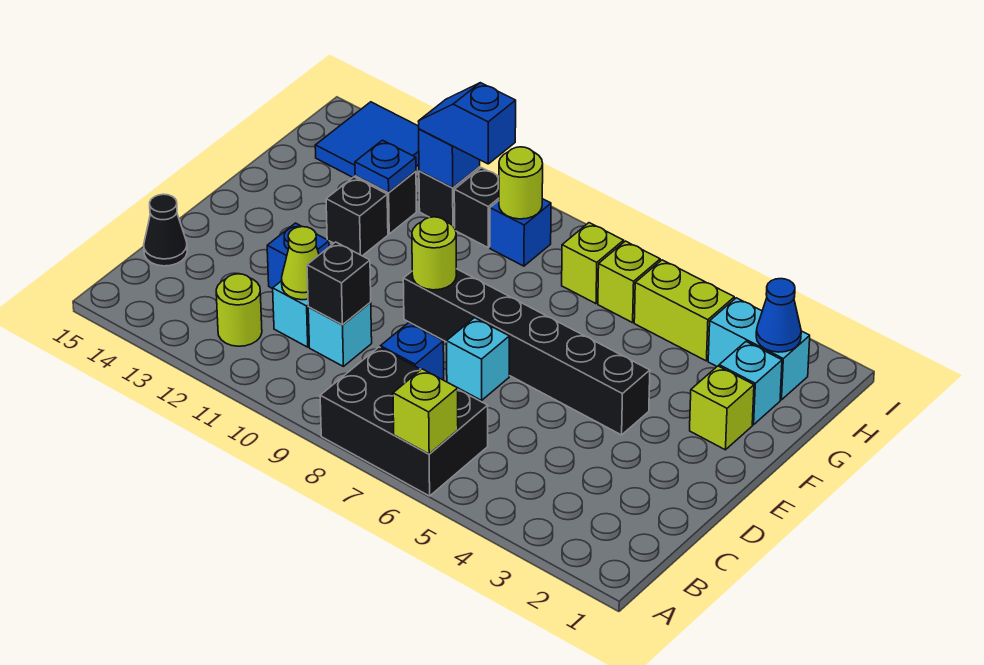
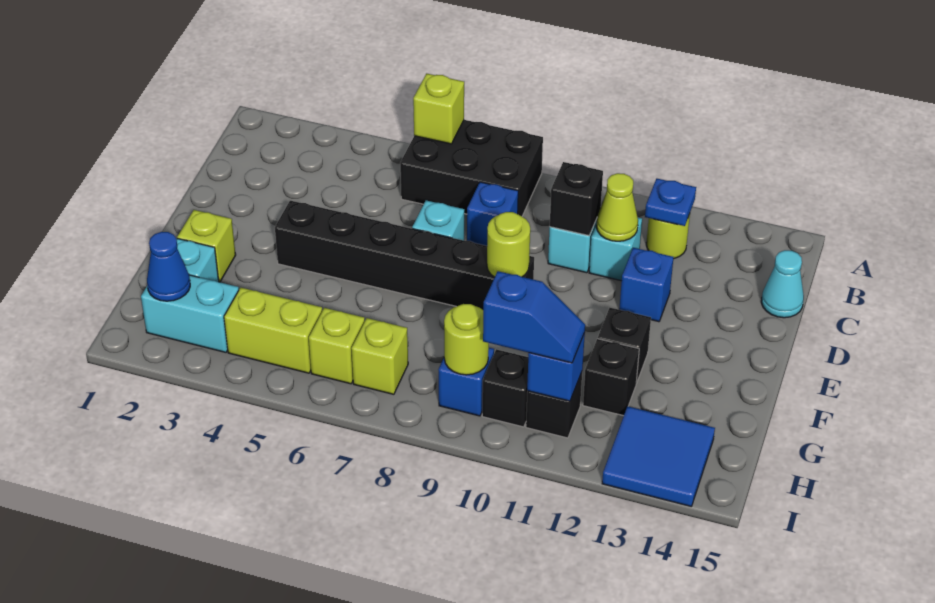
black cone C15 level 1 -> cyan cone C15 level 1
blue plate G12 level 2 -> blue plate B12 level 2

